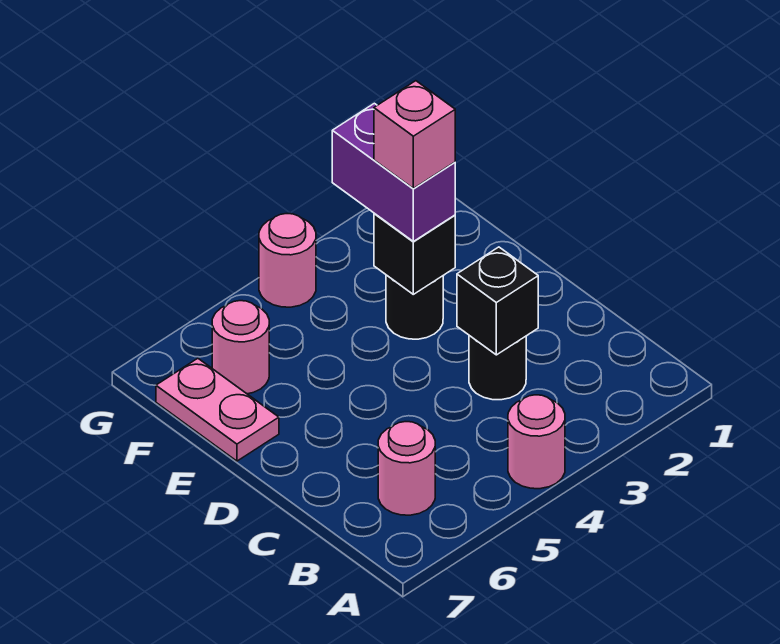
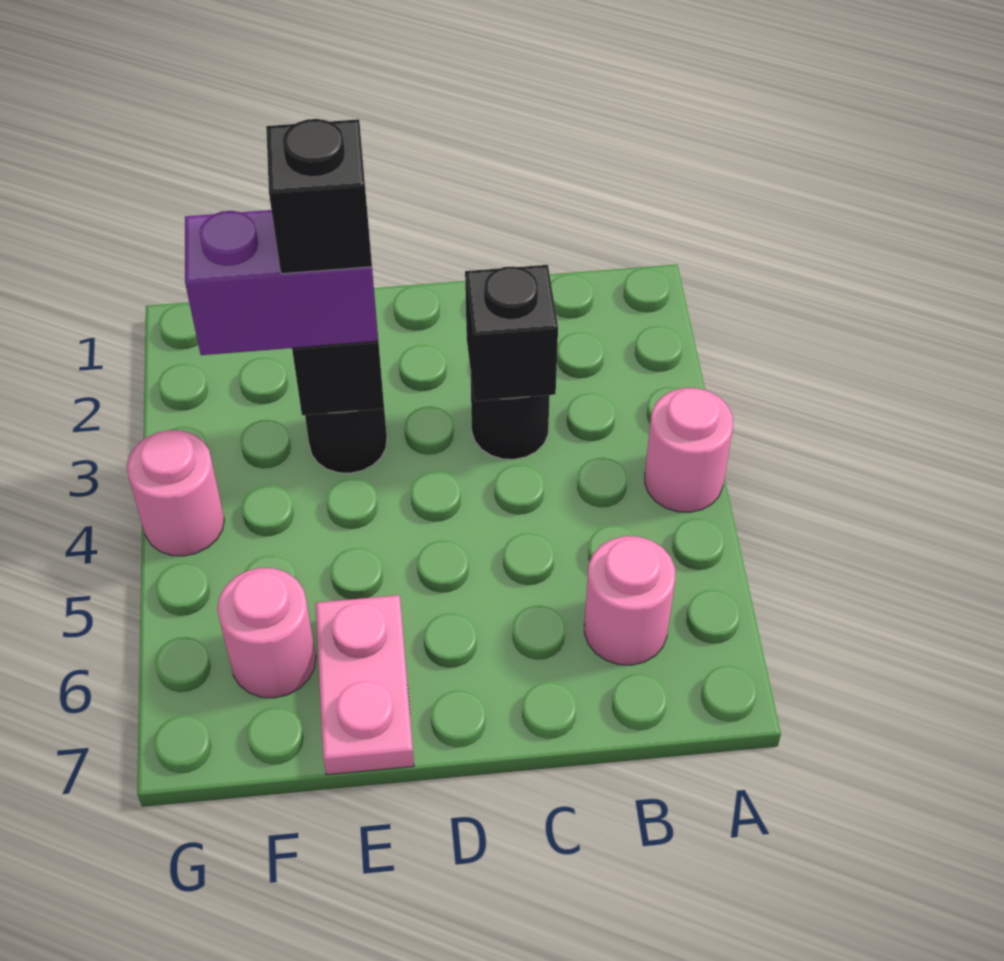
pink brick E3 level 4 -> black brick E3 level 4
pink plate E7:F7 level 1 -> pink plate E6:E7 level 1

